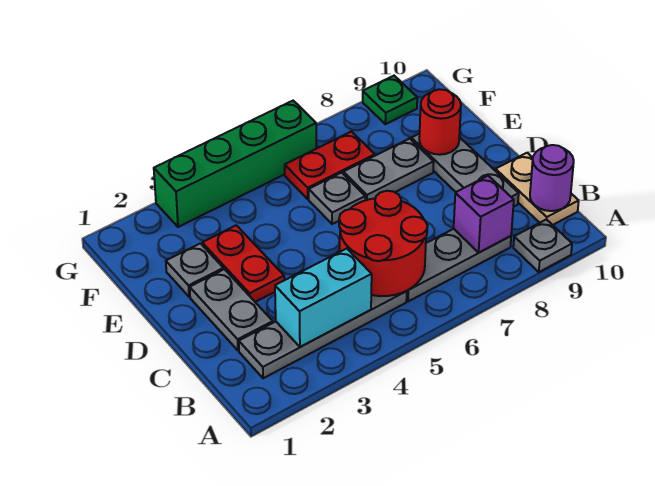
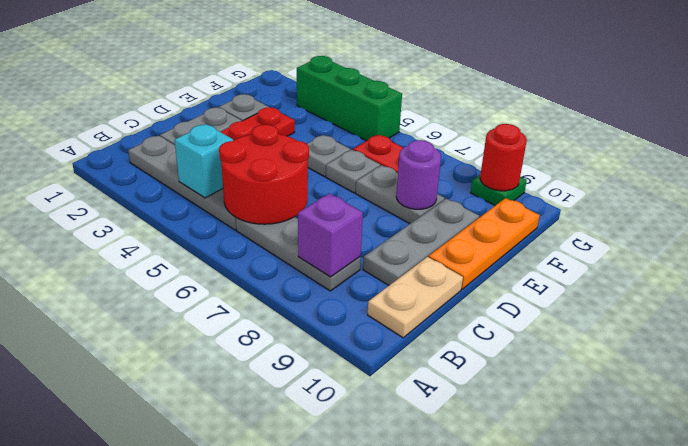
grey plate A9 level 1 -> grey plate E5 level 1
cyan brick B3:B4 level 2 -> cyan brick B4 level 2
purple round brick B10 level 2 -> purple round brick E8 level 2
none -> orange plate D10:F10 level 1
red round brick E9 level 2 -> red round brick G9 level 2
green brick G3:G6 level 1 -> green brick G3:G5 level 1

